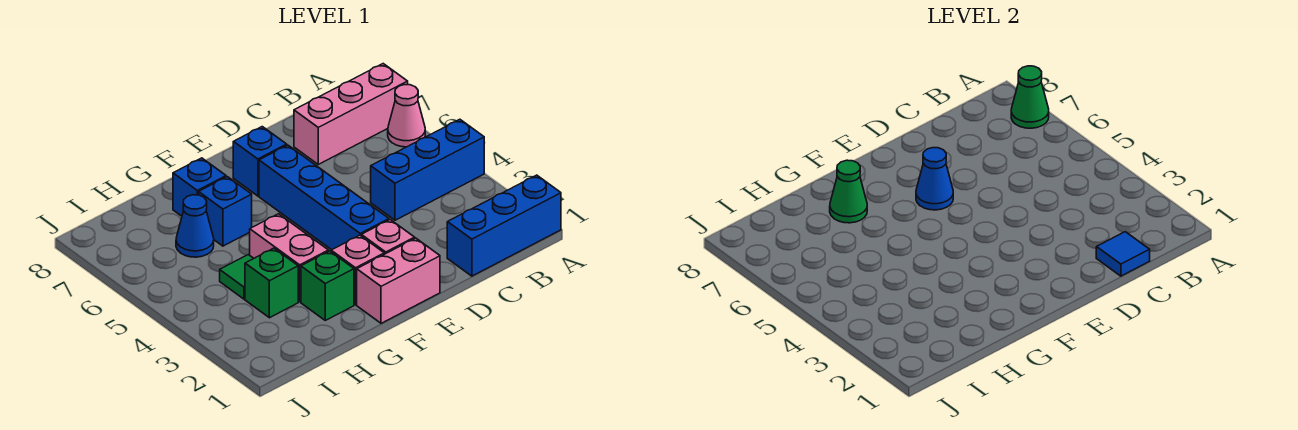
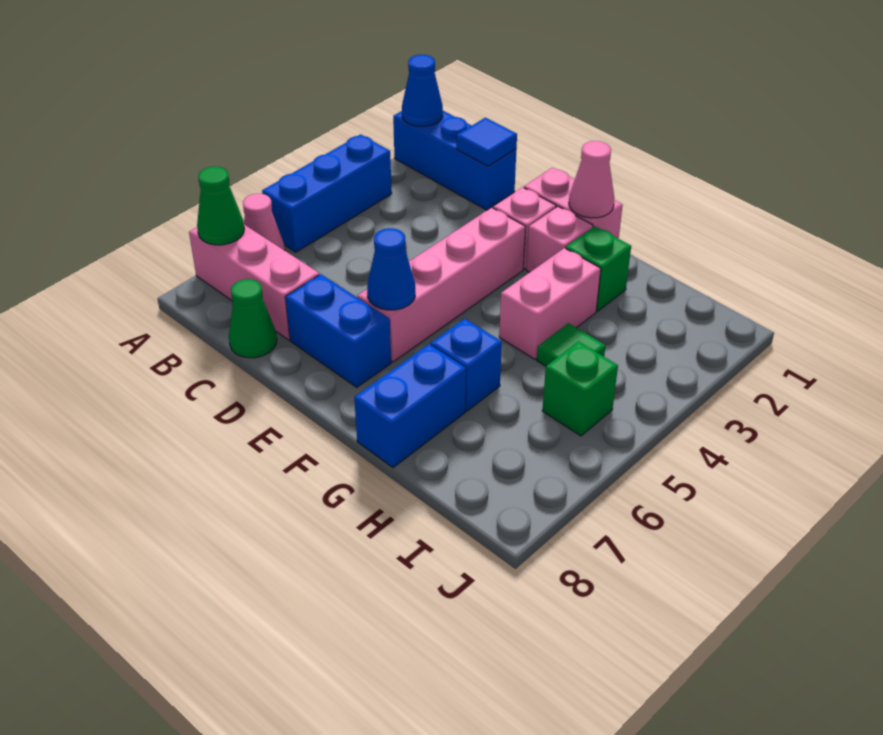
blue brick A4:C4 level 1 -> blue brick A3:A5 level 1
blue brick E3:E6 level 1 -> pink brick E3:E6 level 1
blue brick E7 level 1 -> blue brick D7:E7 level 1
none -> pink cone F1 level 2
blue brick G7 level 1 -> blue brick G7:G8 level 1
green cone G7 level 2 -> green cone C8 level 1
green brick H3 level 1 -> green brick I5 level 1
blue cone H6 level 1 -> blue cone A1 level 2

